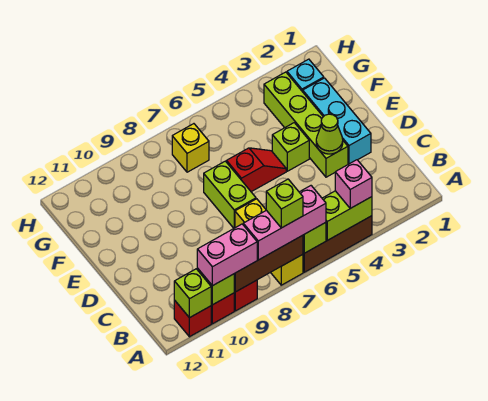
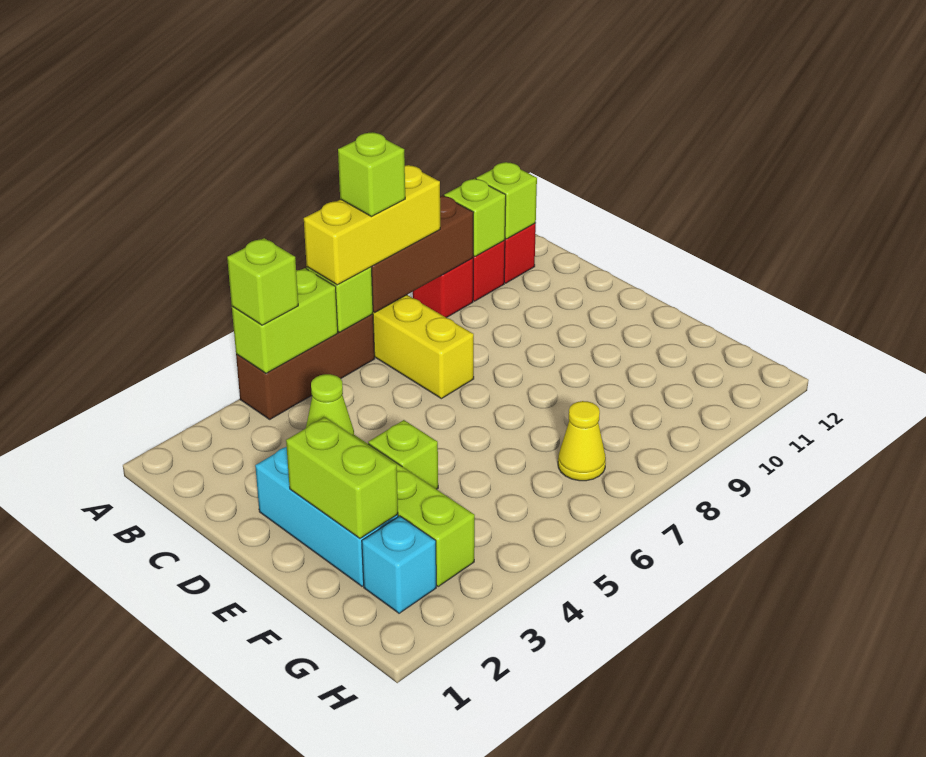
pink brick A4 level 3 -> lime brick A4 level 3
pink brick A6:A8 level 3 -> yellow brick A6:A8 level 3
pink brick A9:A10 level 3 -> none
lime brick D7:E7 level 1 -> lime brick E2:F2 level 2
red slope E5:E6 level 1 top 6 -> none
yellow brick G7 level 1 -> yellow cone G7 level 1

